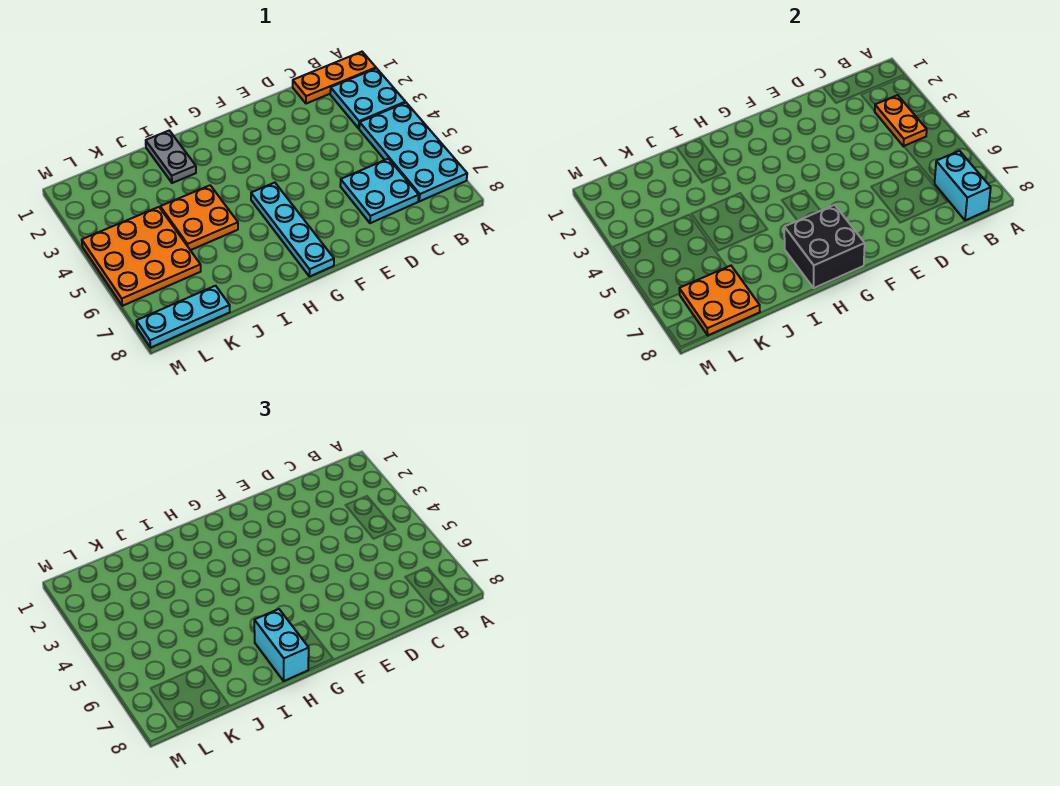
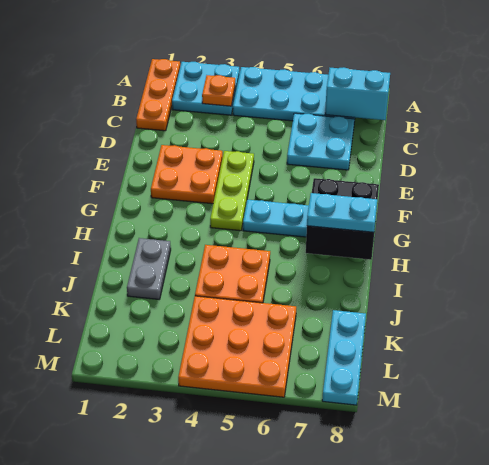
orange plate B3:B4 level 2 -> orange plate B3 level 2
none -> lime plate E4:G4 level 1
cyan brick H7:H8 level 3 -> cyan plate H7:H8 level 3
grey plate I1:I2 level 1 -> grey plate I2:J2 level 1
orange plate K7:L8 level 2 -> orange plate E2:F3 level 1

